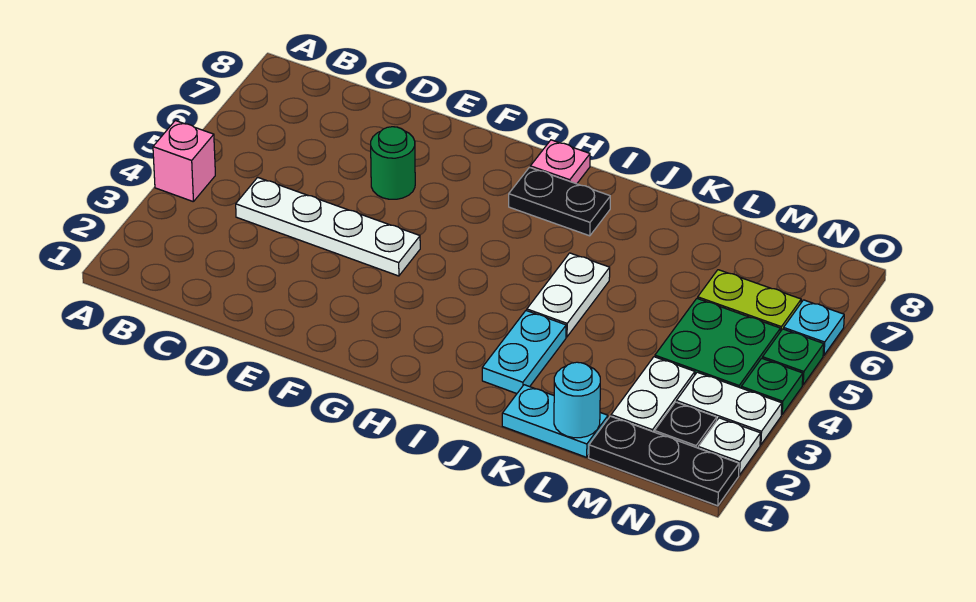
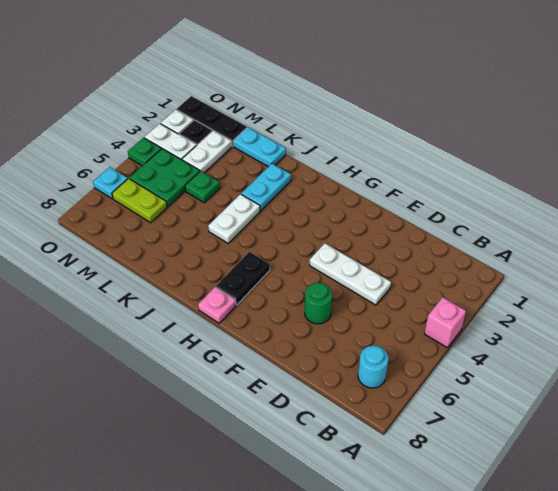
white plate C4:F4 level 1 -> white plate D4:F4 level 1
black plate H7:I7 level 1 -> black plate H6:H7 level 1
cyan round brick L1 level 2 -> cyan round brick B7 level 1
green plate O5 level 1 -> green plate L4 level 1

